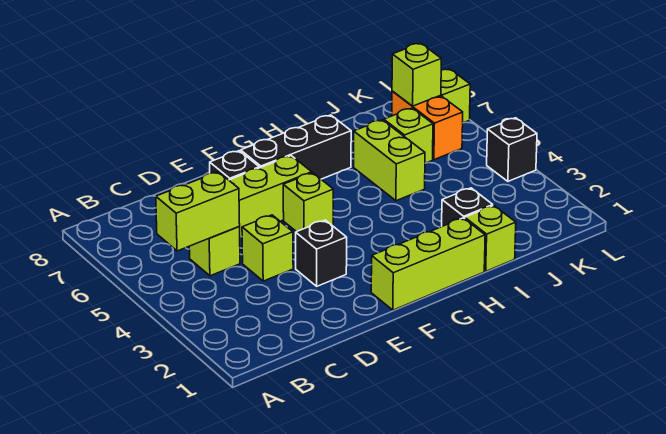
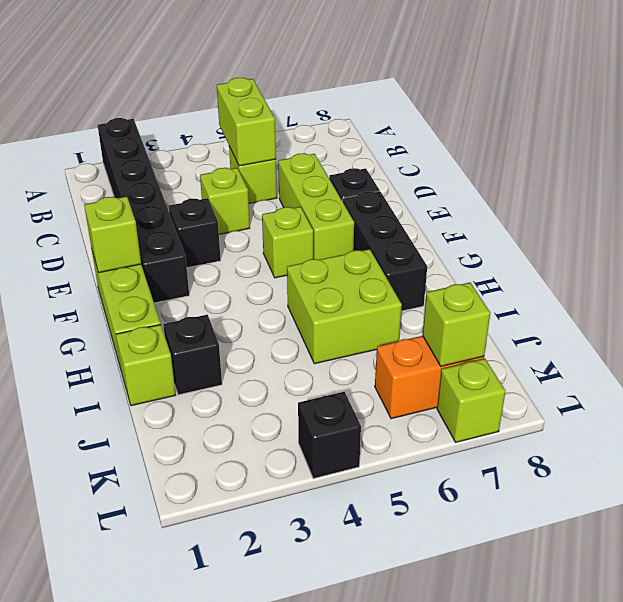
none -> black brick A2:F2 level 1
lime brick I5:I6 level 1 -> lime brick H5:I6 level 1
lime brick J6 level 1 -> lime brick F1 level 2

